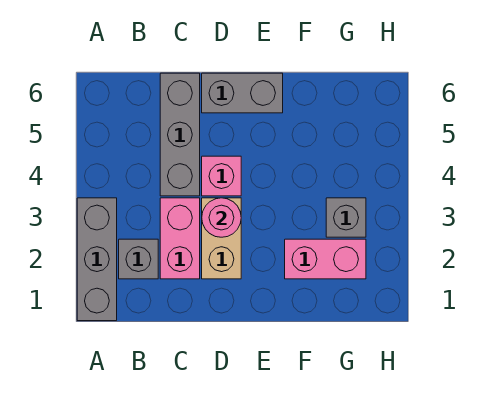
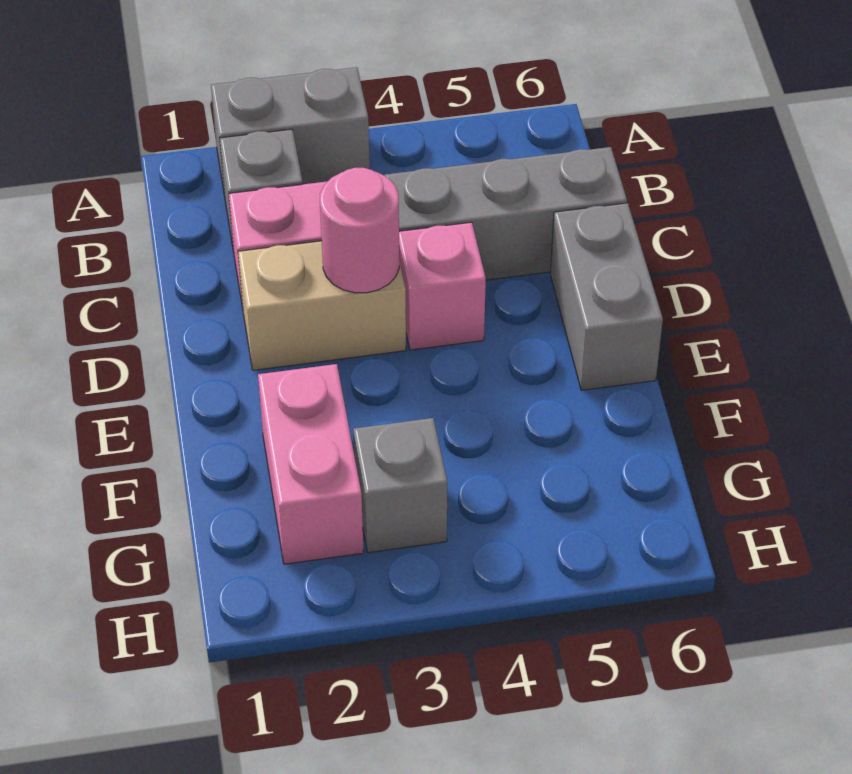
grey brick A1:A3 level 1 -> grey brick A2:A3 level 1

